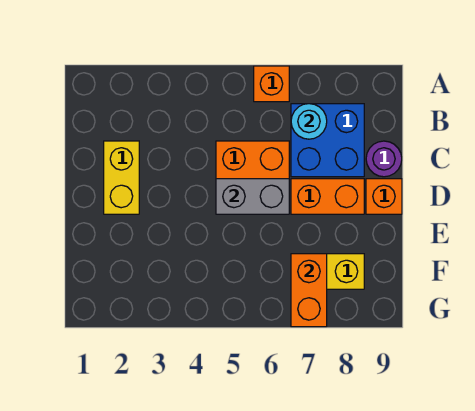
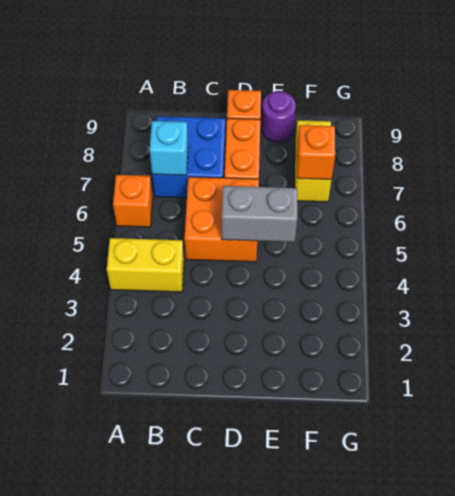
cyan round brick B7 level 2 -> cyan brick B7 level 2
yellow brick C2:D2 level 1 -> yellow brick A4:B4 level 1
purple round brick C9 level 1 -> purple round brick E9 level 1
grey brick D5:D6 level 2 -> grey brick D5:E5 level 2
orange brick F7:G7 level 2 -> orange brick F7 level 2

